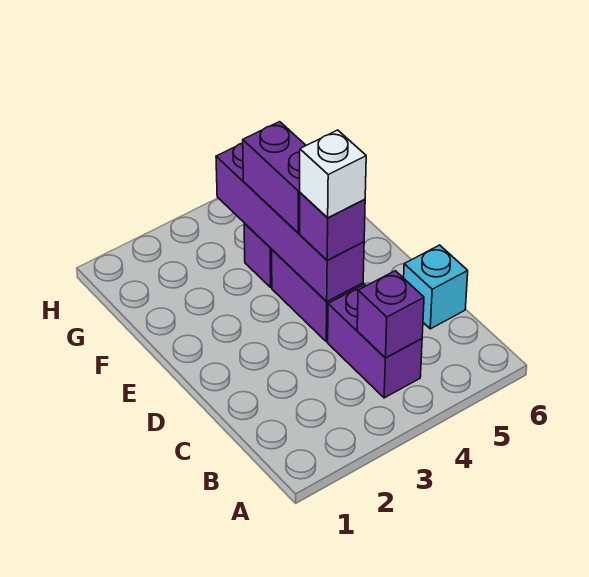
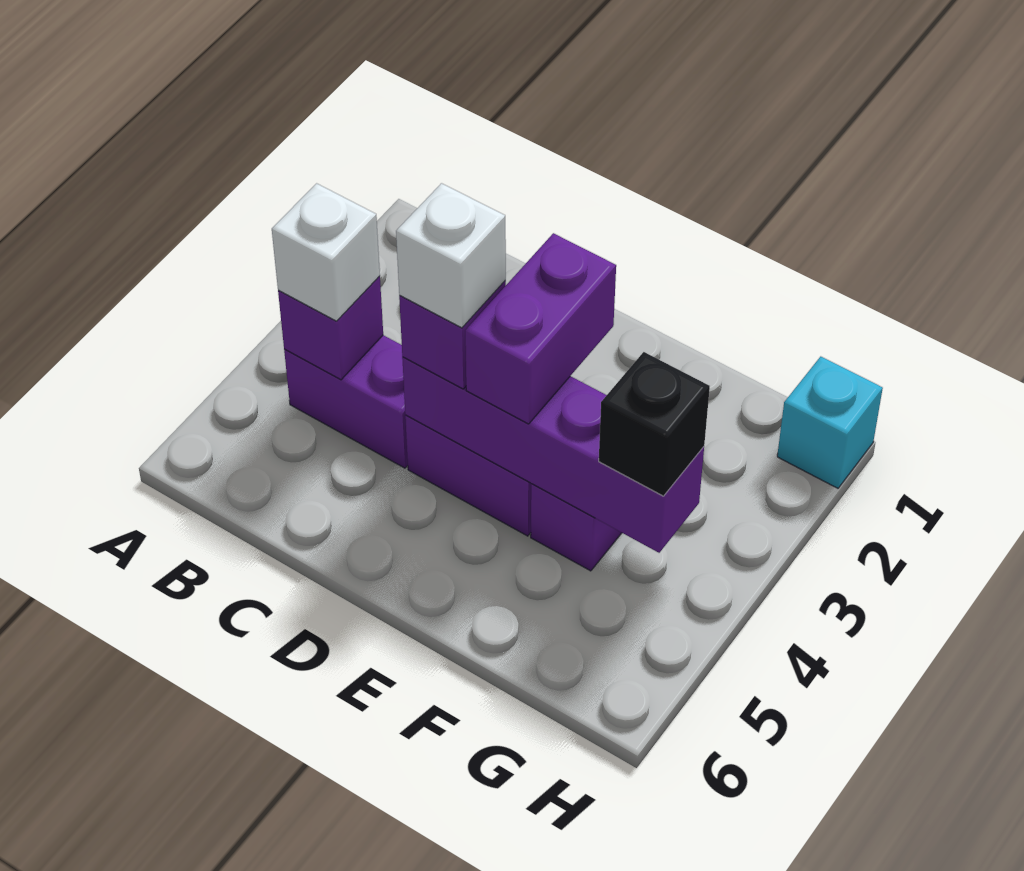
none -> white brick B4 level 3
cyan brick C6 level 1 -> cyan brick H1 level 1
purple brick E4:F4 level 3 -> purple brick E3:E4 level 3
none -> black brick G4 level 3

